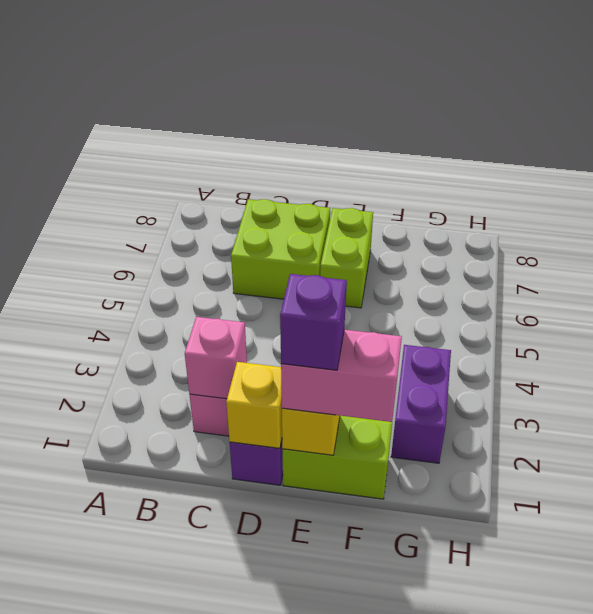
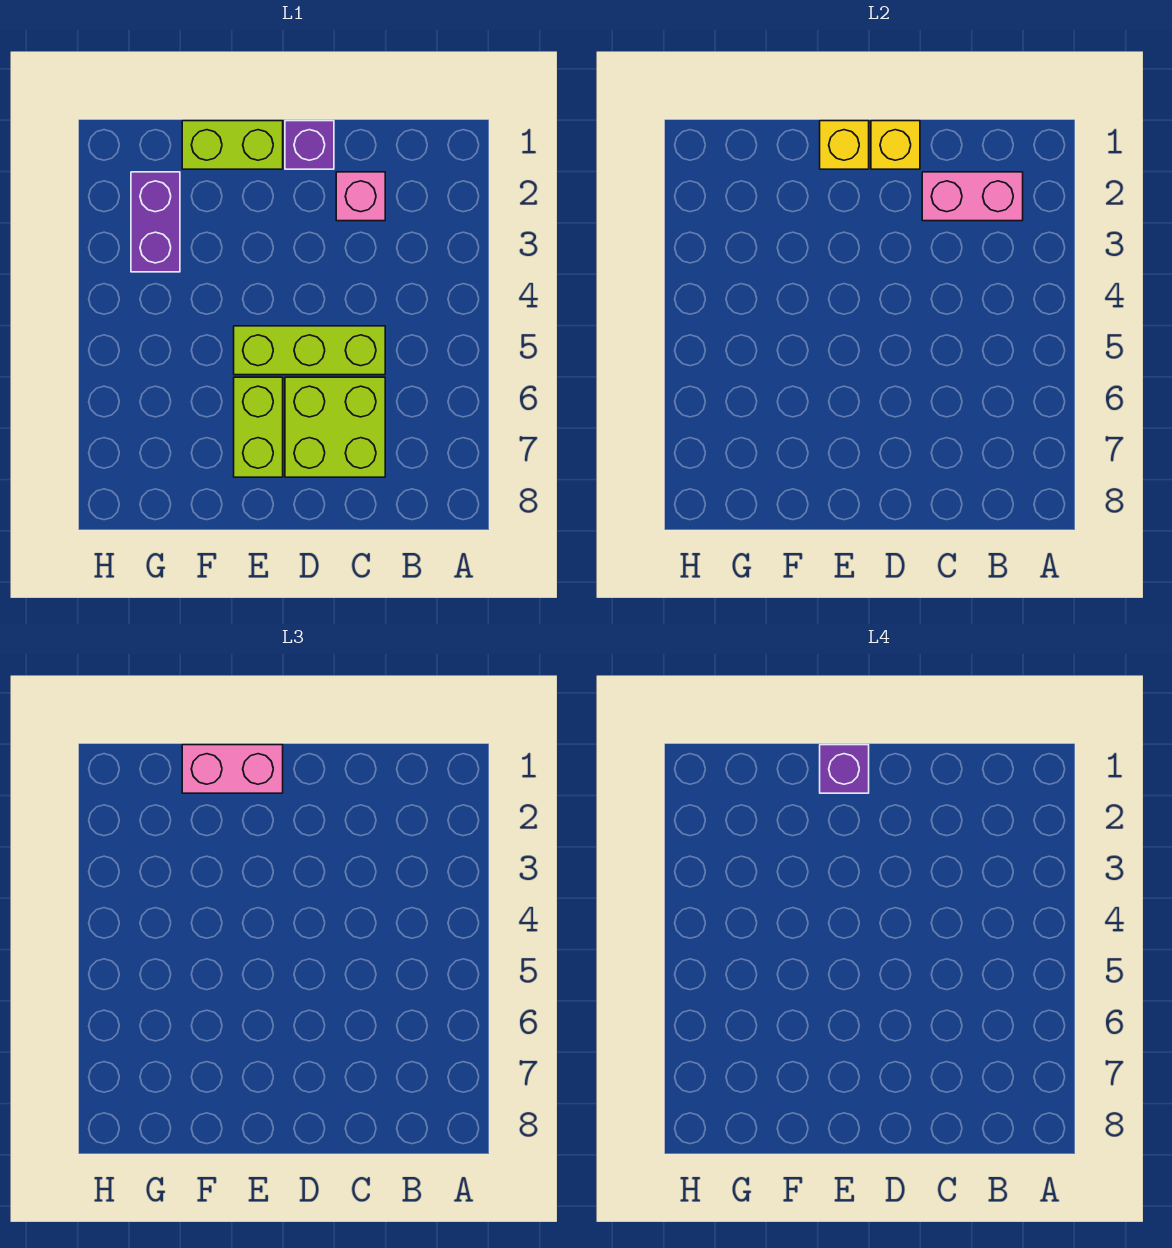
pink brick C2 level 2 -> pink brick B2:C2 level 2
none -> lime brick C5:E5 level 1

